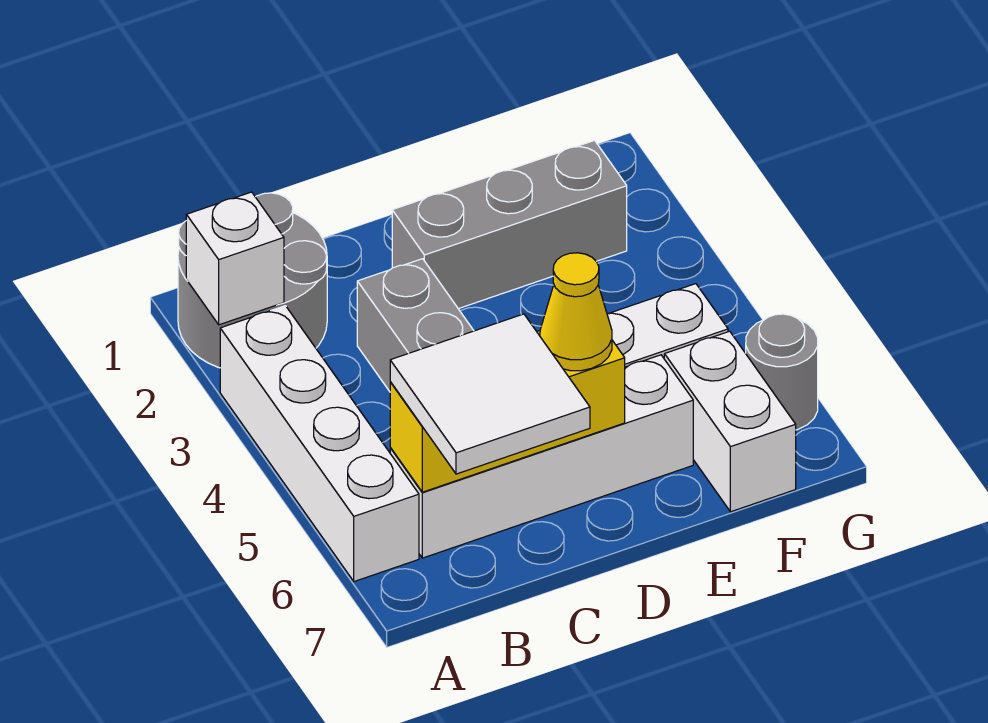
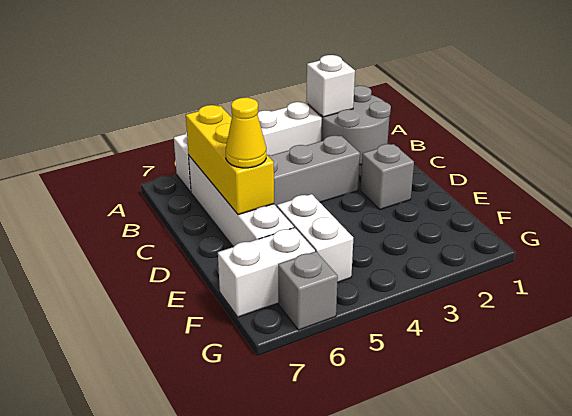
white tile B6:C7 level 3 -> none
grey brick D2:F2 level 1 -> grey brick D2 level 1
grey round brick G6 level 1 -> grey brick G6 level 1

